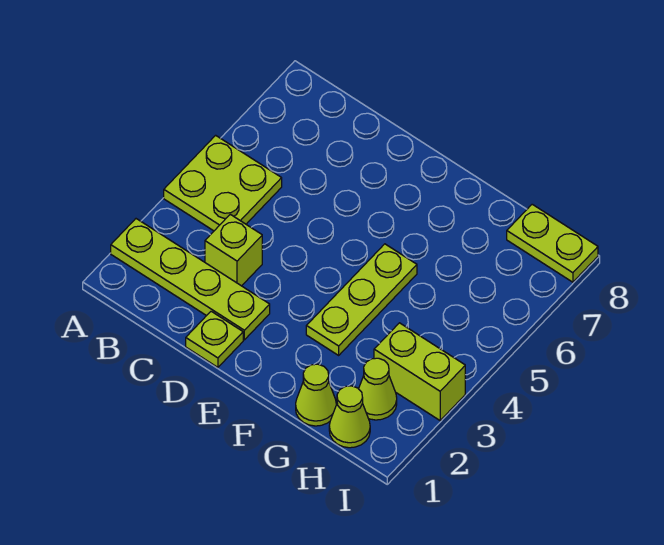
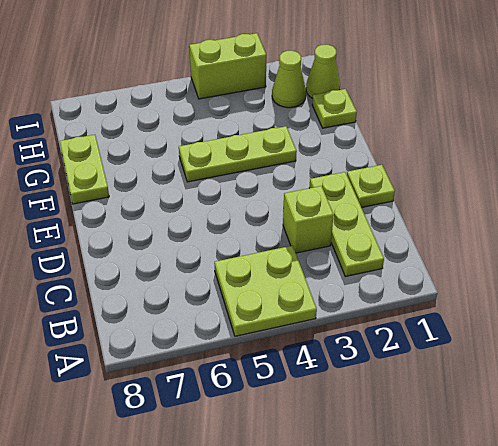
lime plate A2:D2 level 1 -> lime plate B2:D2 level 1
lime cone G1 level 1 -> lime plate G1 level 1
lime brick H3:I3 level 1 -> lime brick I3:I4 level 1
lime plate H8:I8 level 1 -> lime plate F8:G8 level 1

